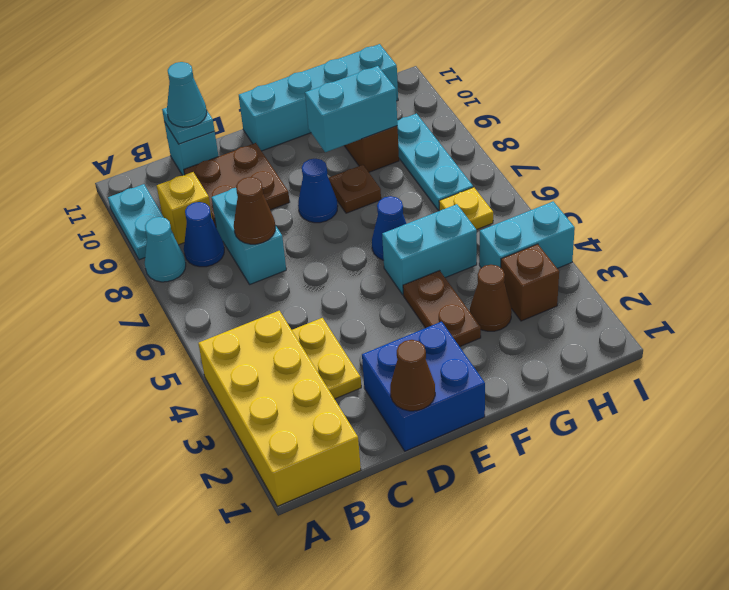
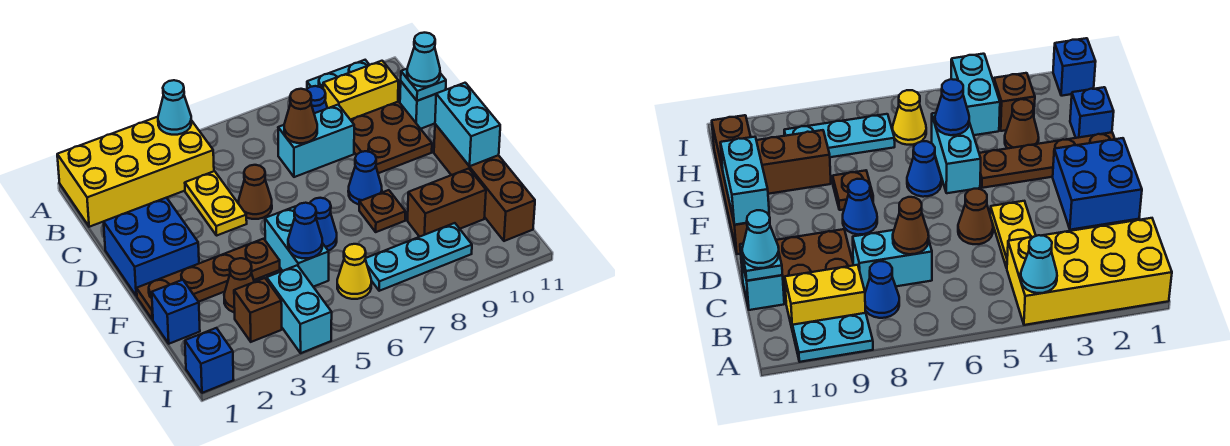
cyan cone A8 level 1 -> cyan cone A4 level 2
yellow brick B9 level 1 -> yellow brick B9:B10 level 1
yellow plate C3:C4 level 1 -> yellow plate C4:D4 level 1
brown cone D1 level 2 -> brown cone D5 level 1
cyan brick E11:H11 level 1 -> brown brick E11:H11 level 1
brown plate F3:F4 level 1 -> brown plate F1:F4 level 1
cyan brick F9:G9 level 2 -> cyan brick E11:F11 level 2
none -> blue brick G1 level 1
none -> blue cone G5 level 2
yellow plate H6 level 1 -> yellow cone H6 level 1
none -> blue brick I1 level 1

